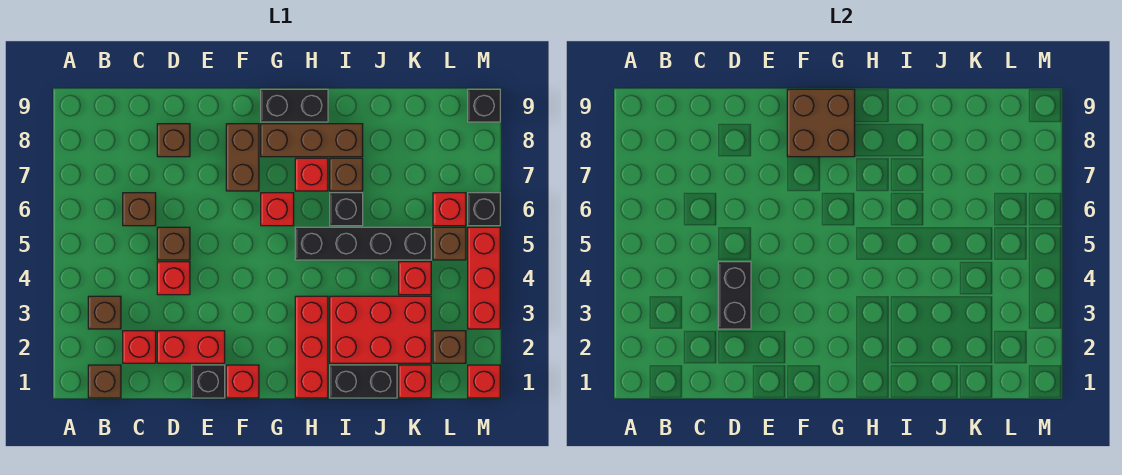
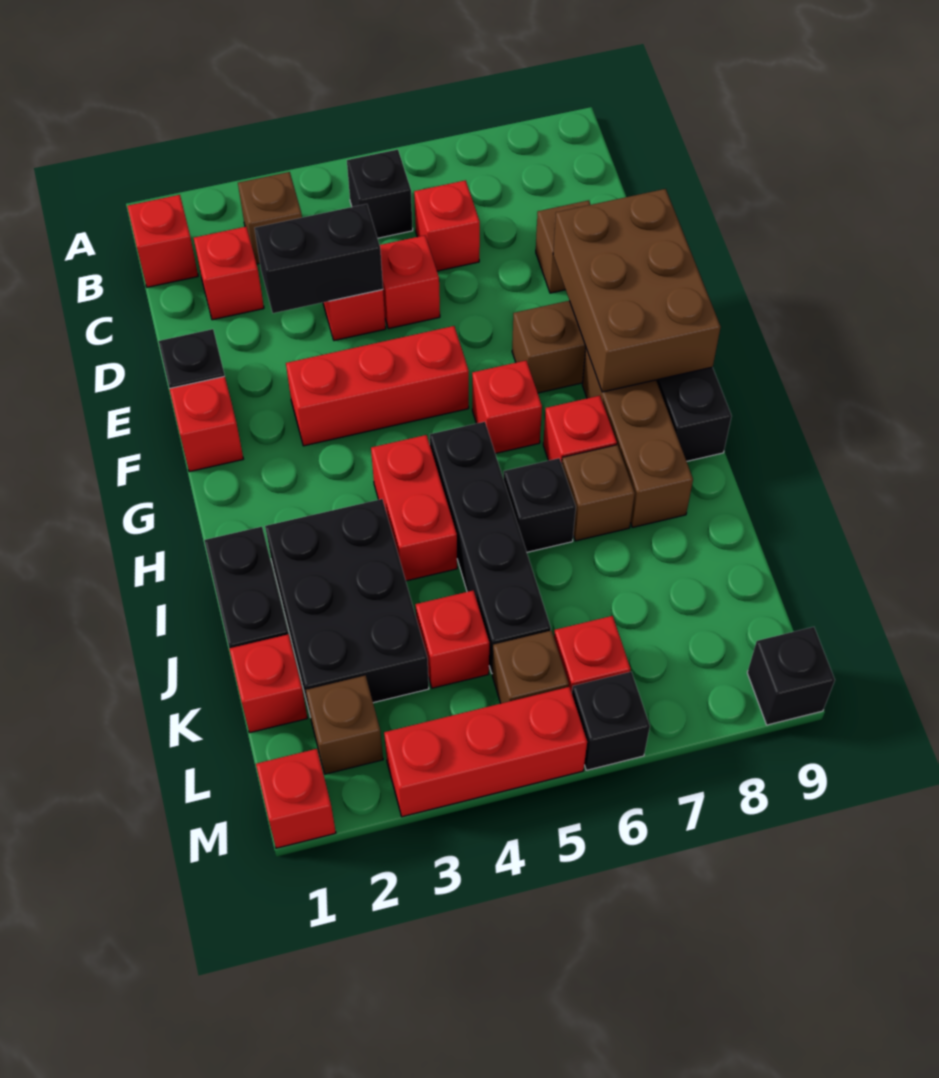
brown brick B1 level 1 -> red brick B1 level 1
none -> black brick B5 level 1
brown brick C6 level 1 -> red brick C6 level 1
red brick D2:E2 level 1 -> red brick H4:I4 level 1
brown brick D5 level 1 -> red brick D5 level 1
brown brick F8:G9 level 2 -> brown brick E8:G9 level 2
red brick H1:H3 level 1 -> red brick F3:F5 level 1
red brick I2:K3 level 1 -> black brick I2:K3 level 1

